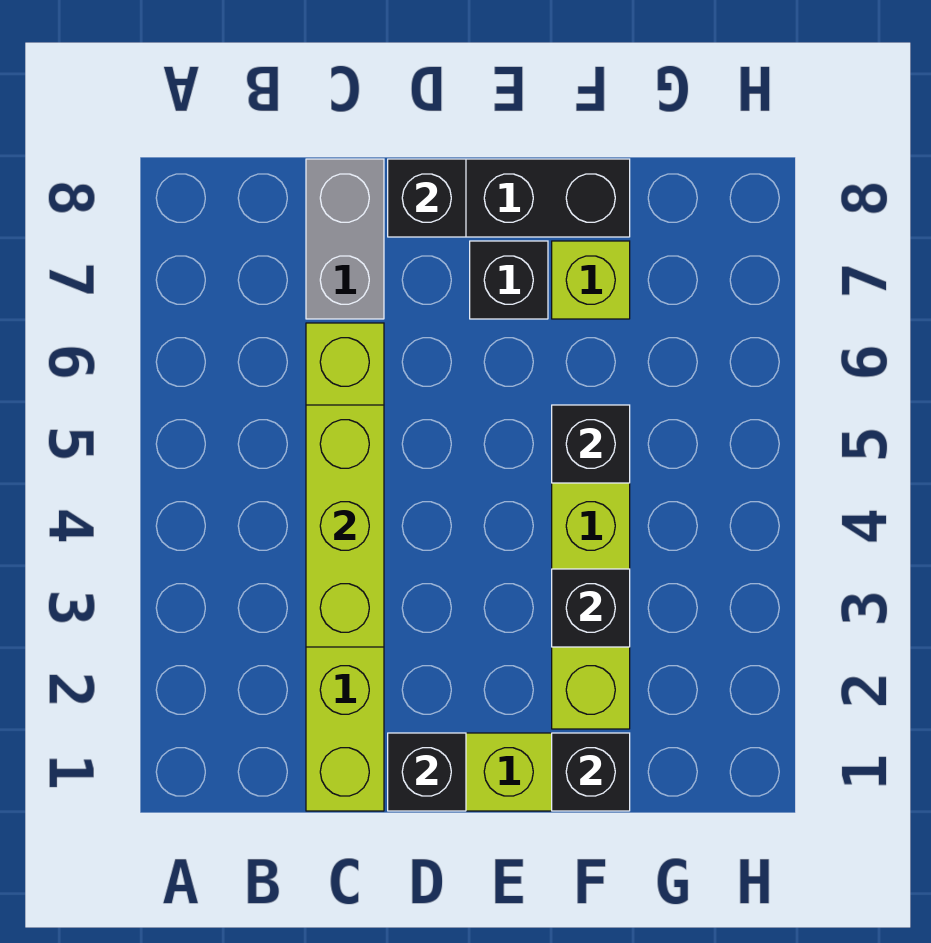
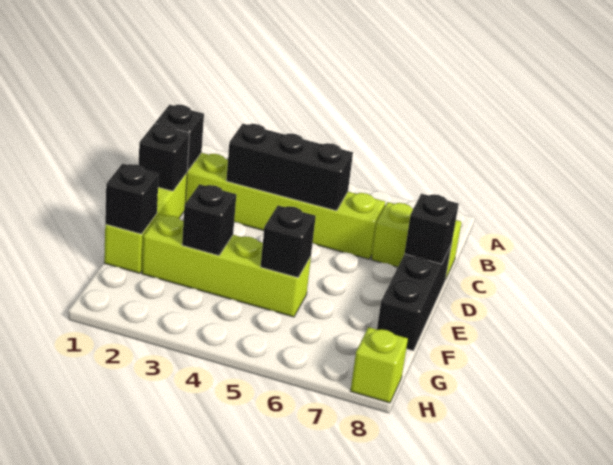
lime brick C3:C5 level 2 -> black brick C3:C5 level 2
grey brick C7:C8 level 1 -> lime brick C7:C8 level 1
black brick E7 level 1 -> black brick C1 level 2
lime brick F7 level 1 -> lime brick H8 level 1

